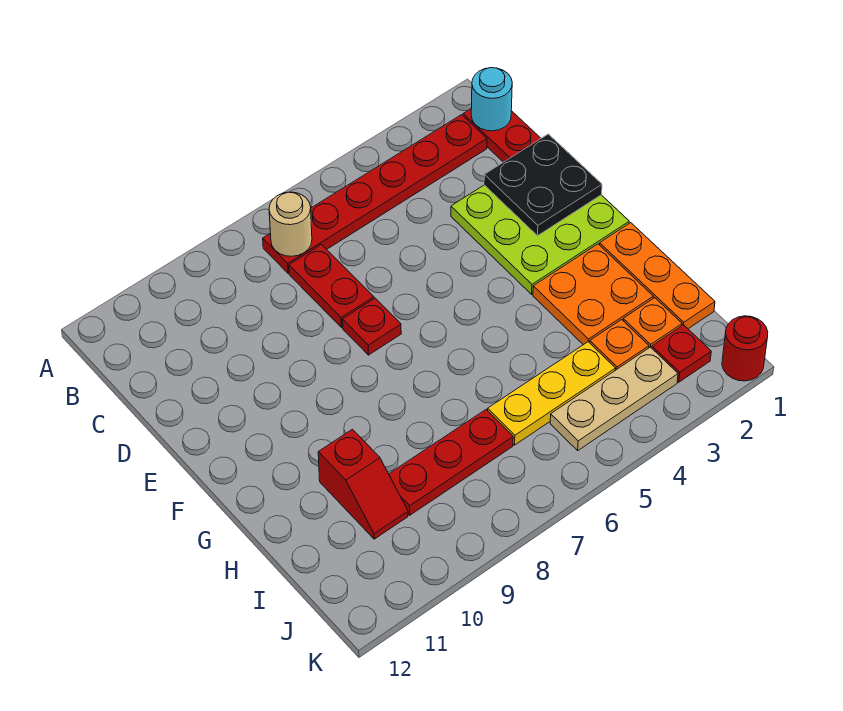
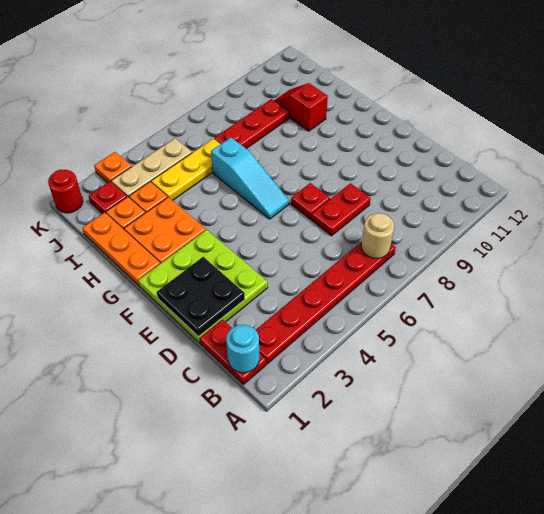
red plate C7:D7 level 1 -> red plate D7:D8 level 1
none -> cyan slope F6:H6 level 1 top H
none -> orange plate K3 level 1

